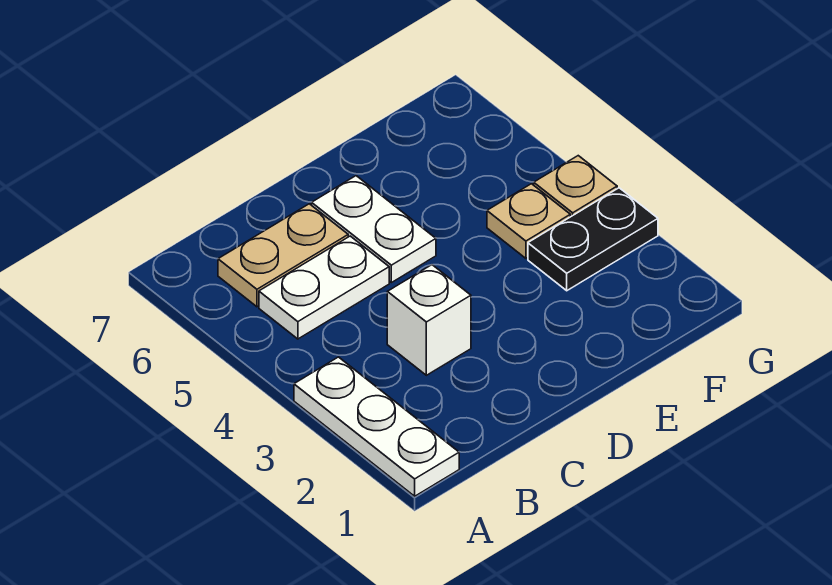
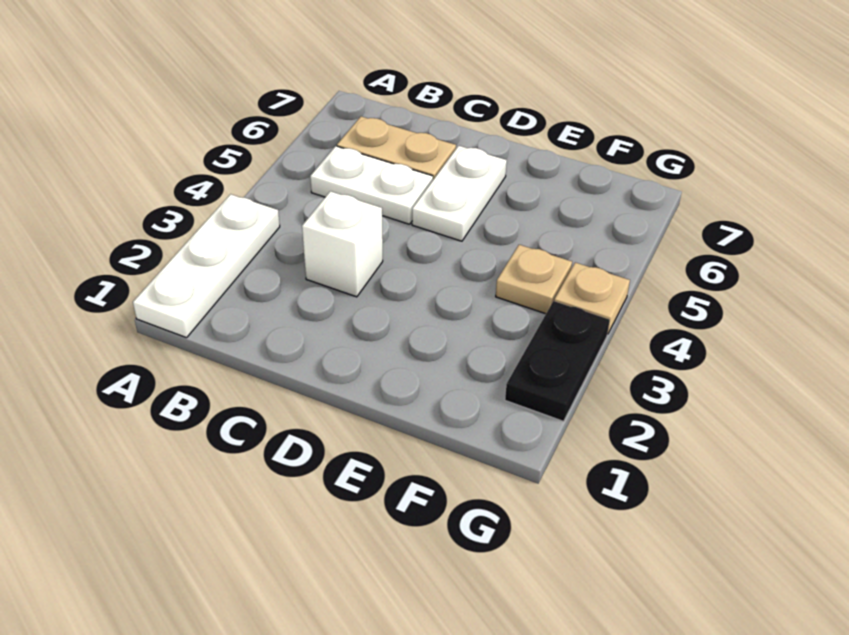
black plate F3:G3 level 1 -> black plate G2:G3 level 1

